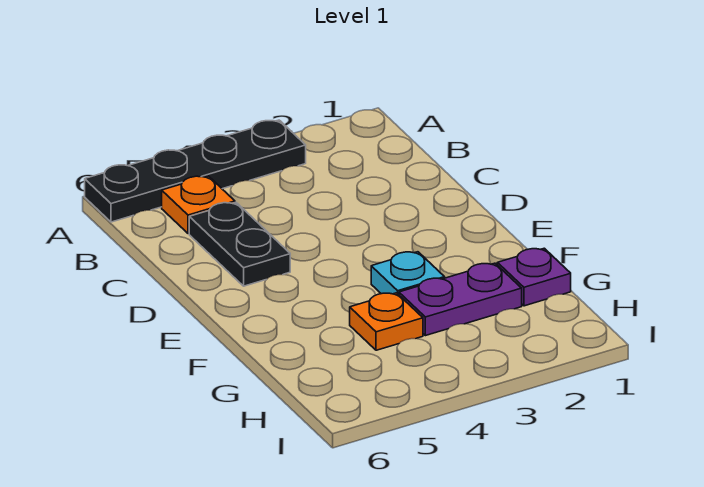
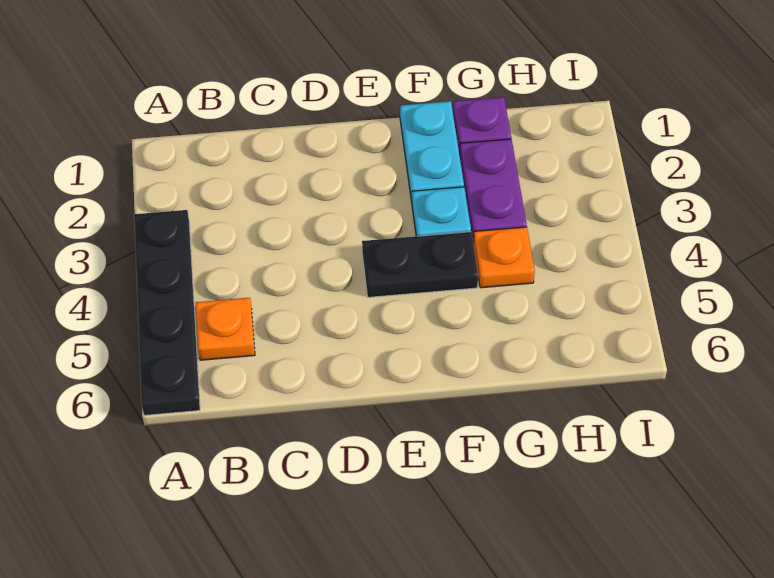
black plate C5:D5 level 1 -> black plate E4:F4 level 1
none -> cyan plate F1:F2 level 1

